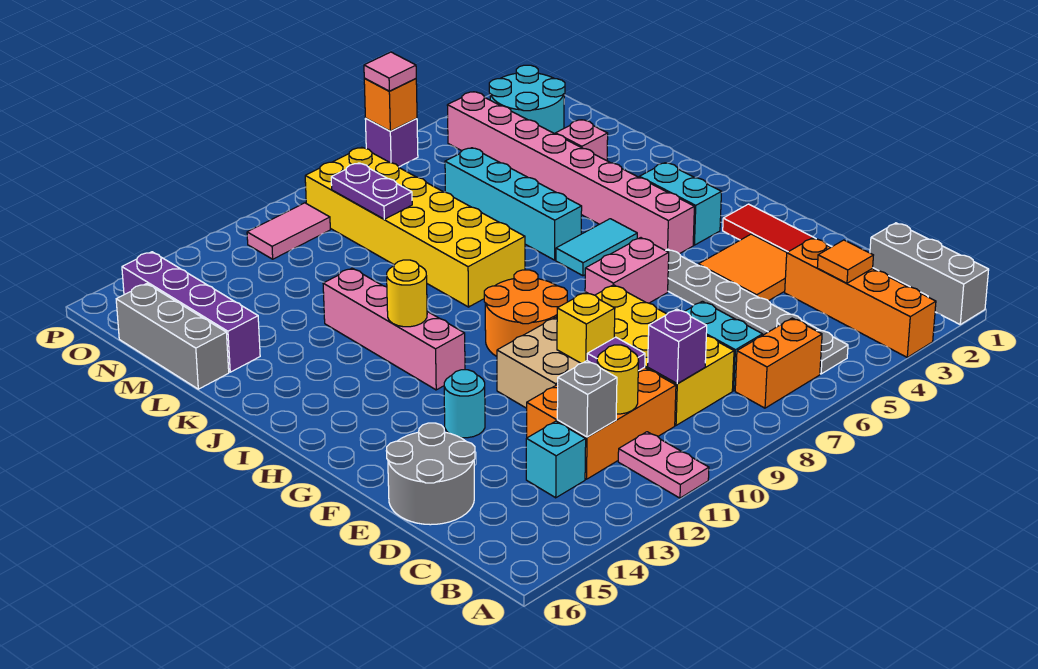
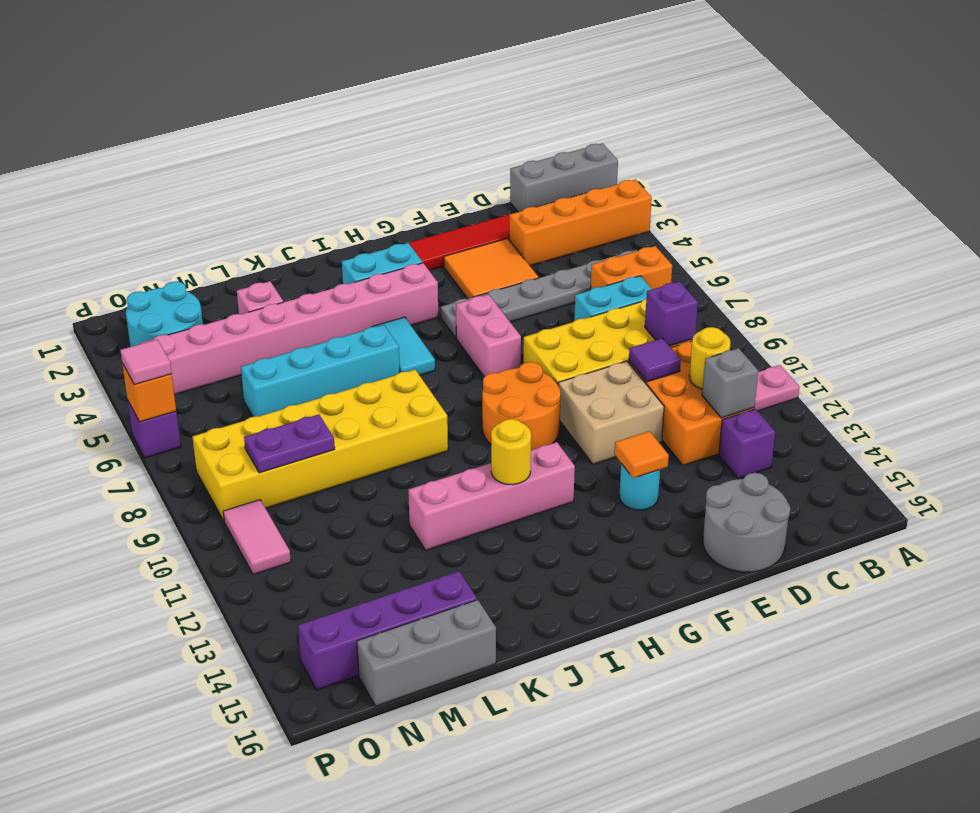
orange brick B6:B7 level 1 -> orange brick B6:C6 level 1
orange tile C3 level 2 -> orange tile F13 level 2
cyan brick C13 level 1 -> purple brick C13 level 1
yellow brick E10 level 2 -> none

